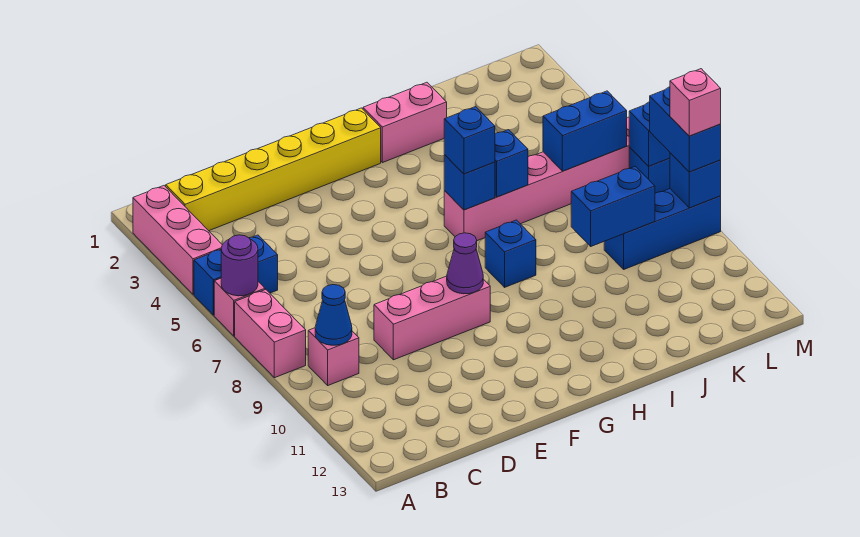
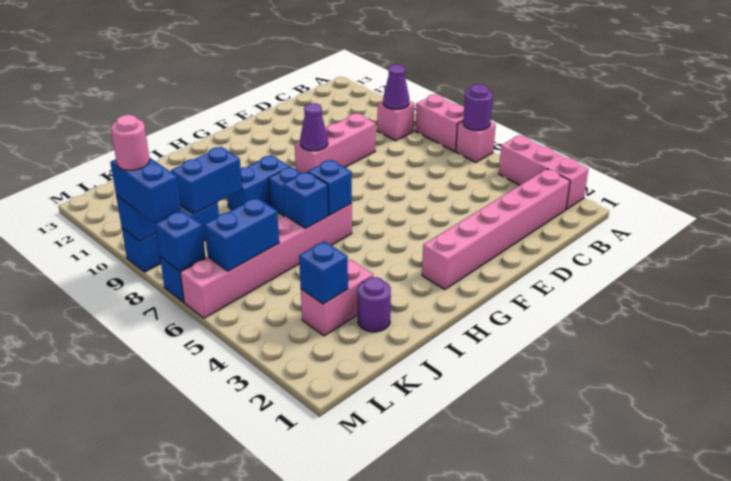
blue brick A5:B5 level 1 -> blue brick H9:I9 level 1
yellow brick B2:G2 level 1 -> pink brick B2:G2 level 1
blue cone B9 level 2 -> purple cone B9 level 2
pink brick H2:I2 level 1 -> pink brick J3:K3 level 1
blue brick H6 level 3 -> blue brick K3 level 2
none -> purple round brick J2 level 1
pink brick M9 level 4 -> pink round brick M9 level 4

